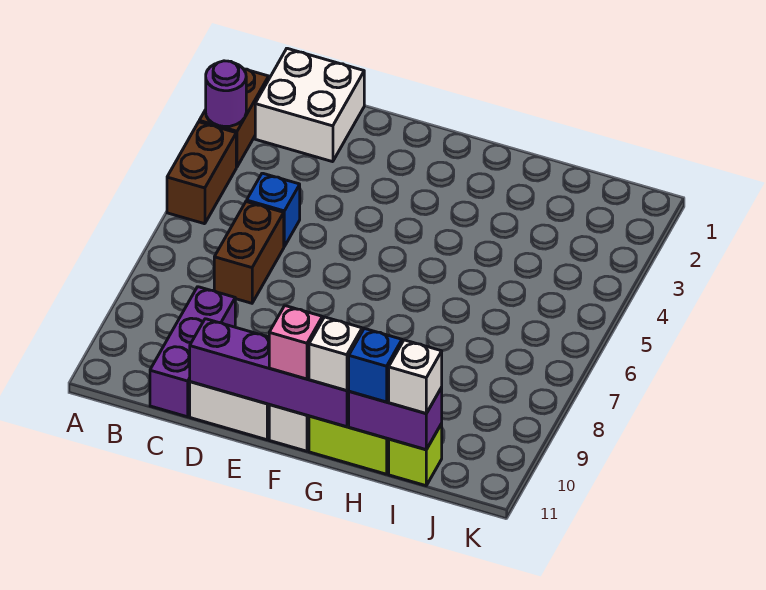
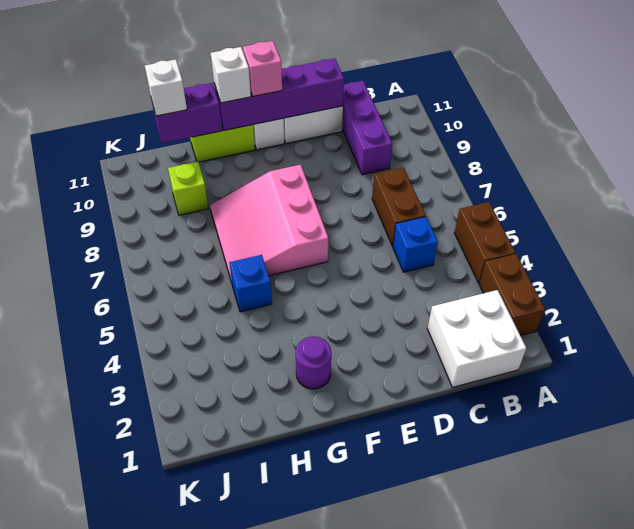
purple round brick A3 level 2 -> purple round brick G2 level 1
none -> pink slope F6:H8 level 1 top F
blue brick H11 level 3 -> blue brick H5 level 1
lime brick I11 level 1 -> lime brick I9 level 1

